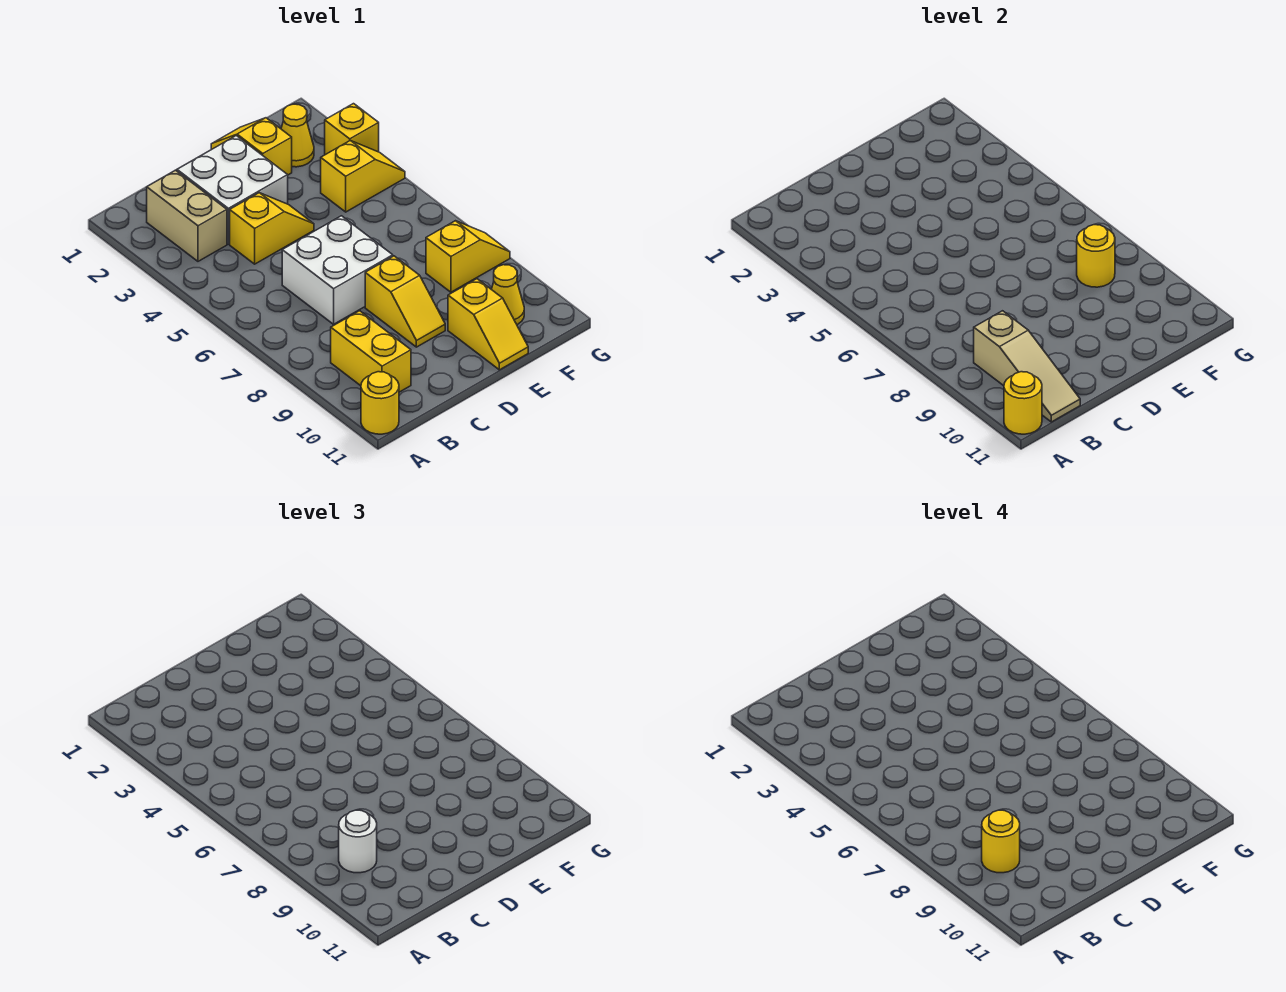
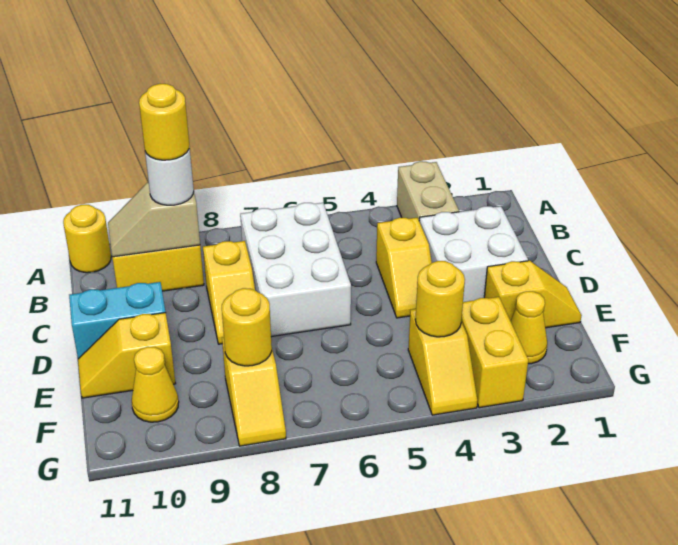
yellow round brick A11 level 2 -> yellow round brick F4 level 2
tan brick B2:B3 level 1 -> tan brick A3:B3 level 1
tan slope B9:B11 level 2 top 9 -> tan slope B9:B10 level 2 top 9
white brick C6:D7 level 1 -> white brick B6:D7 level 1
yellow slope D8:D9 level 1 top 8 -> yellow slope C8:D8 level 1 top C
none -> cyan brick D10:D11 level 1
yellow brick G3 level 1 -> yellow brick F3:G3 level 1

